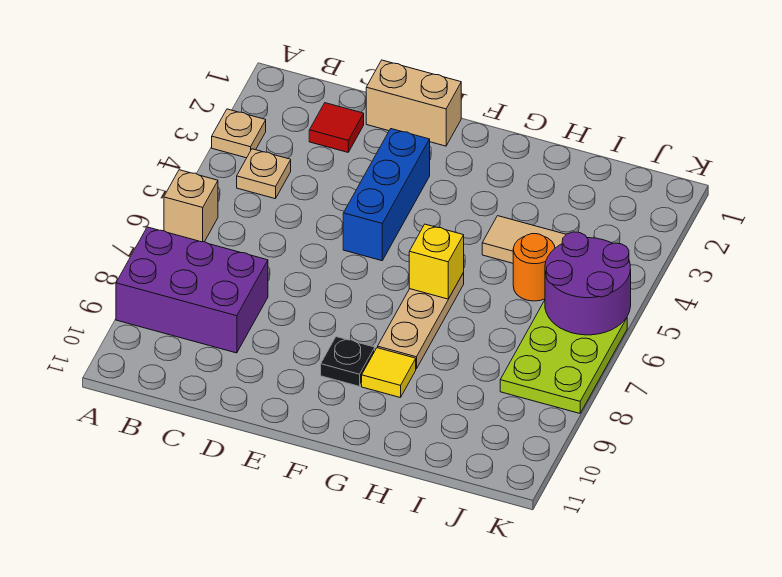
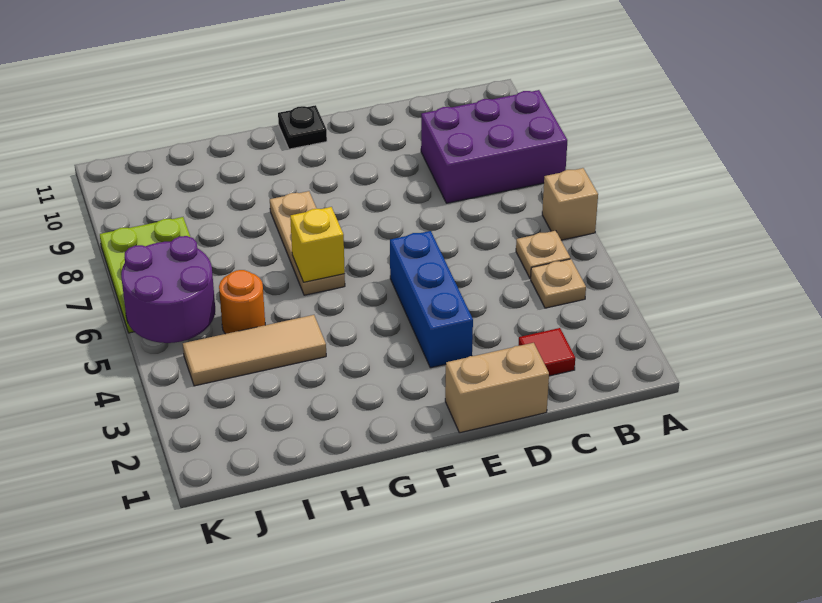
tan plate A3 level 1 -> tan plate B5 level 1
black plate F9 level 1 -> black plate F11 level 1
yellow tile G9 level 1 -> none

